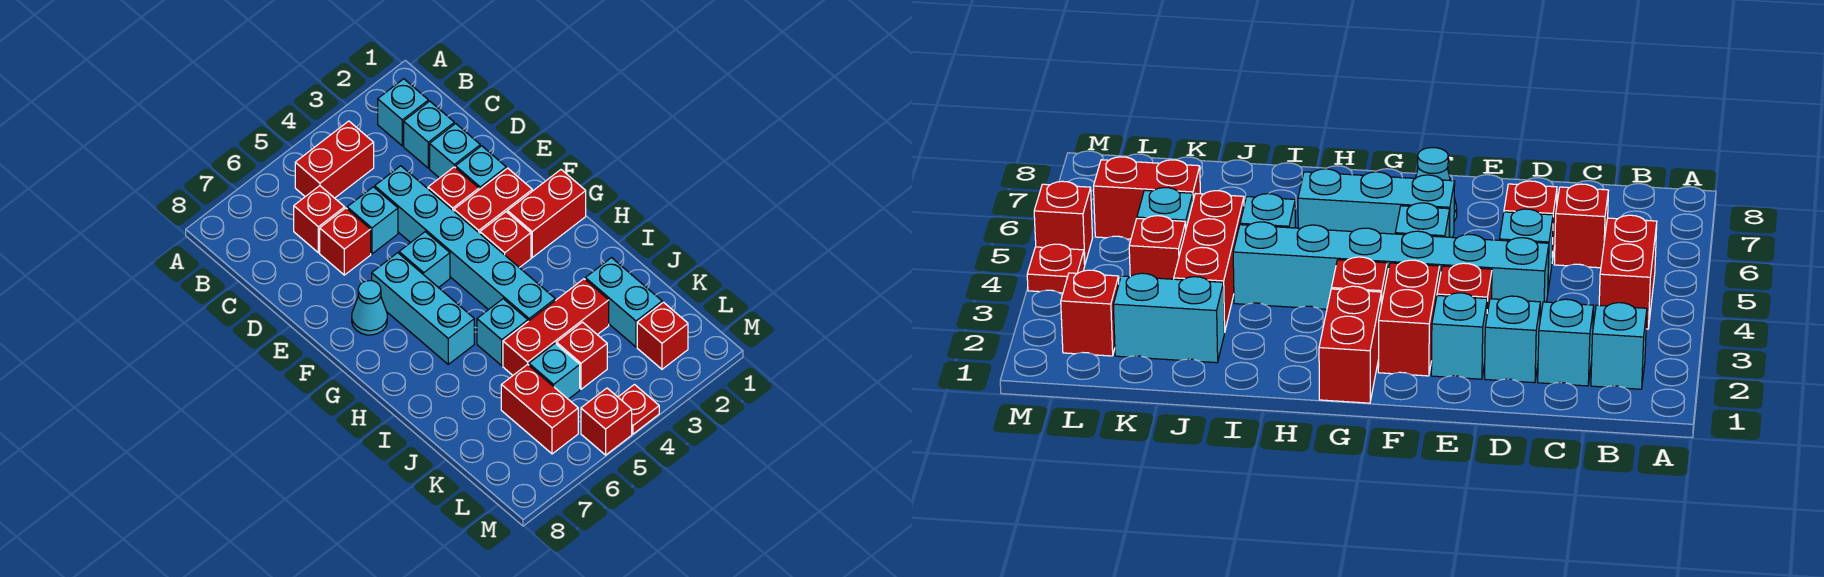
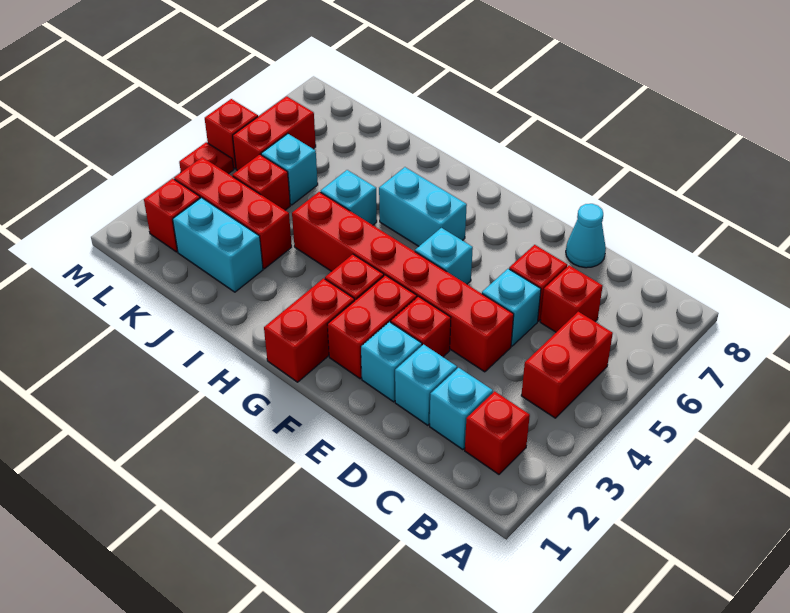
cyan brick B2 level 1 -> red brick B2 level 1
cyan brick D4:I4 level 1 -> red brick D4:I4 level 1
cyan brick F6:H6 level 1 -> cyan brick G6:H6 level 1
cyan cone F7 level 1 -> cyan cone D8 level 1
red brick J3:J5 level 1 -> red brick J3:L3 level 1
red brick K6:L6 level 1 -> red brick L5:L6 level 1

